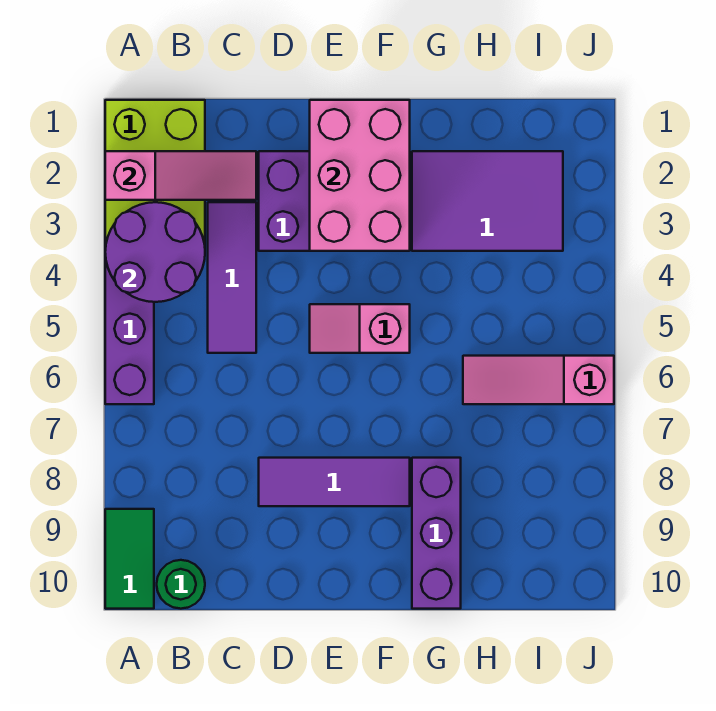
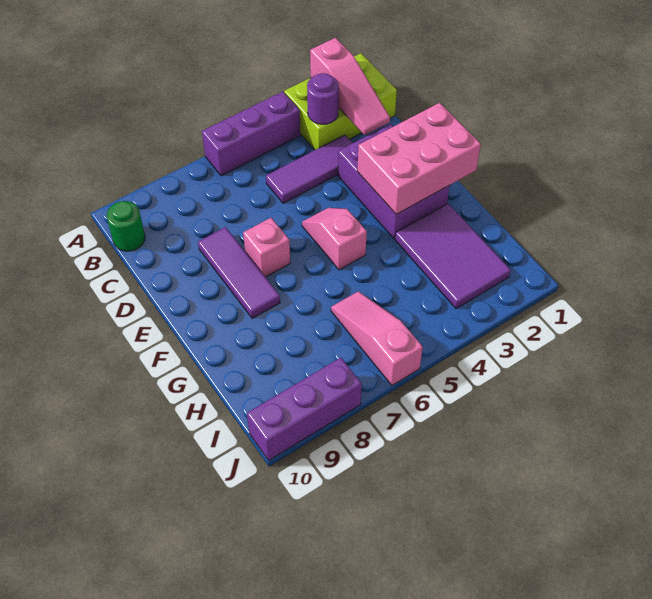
purple round brick A3:B4 level 2 -> purple round brick B3 level 2
green tile A9:A10 level 1 -> none
none -> pink brick E7 level 1
purple brick G8:G10 level 1 -> purple brick J8:J10 level 1

